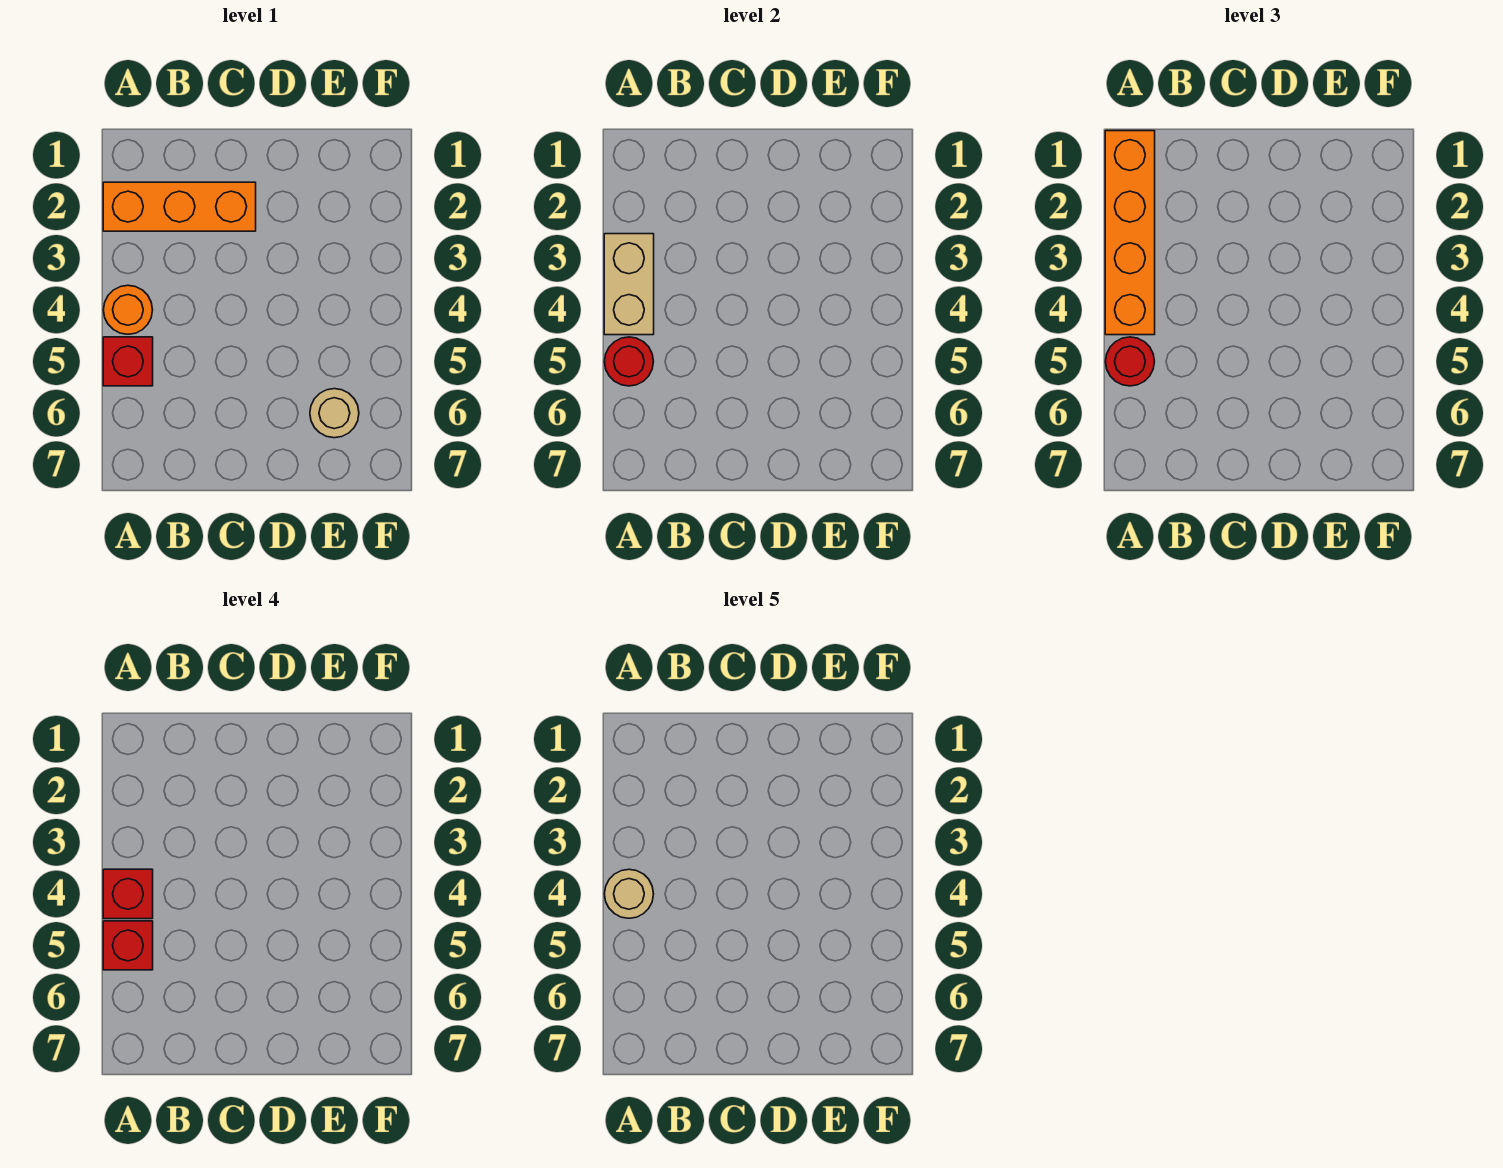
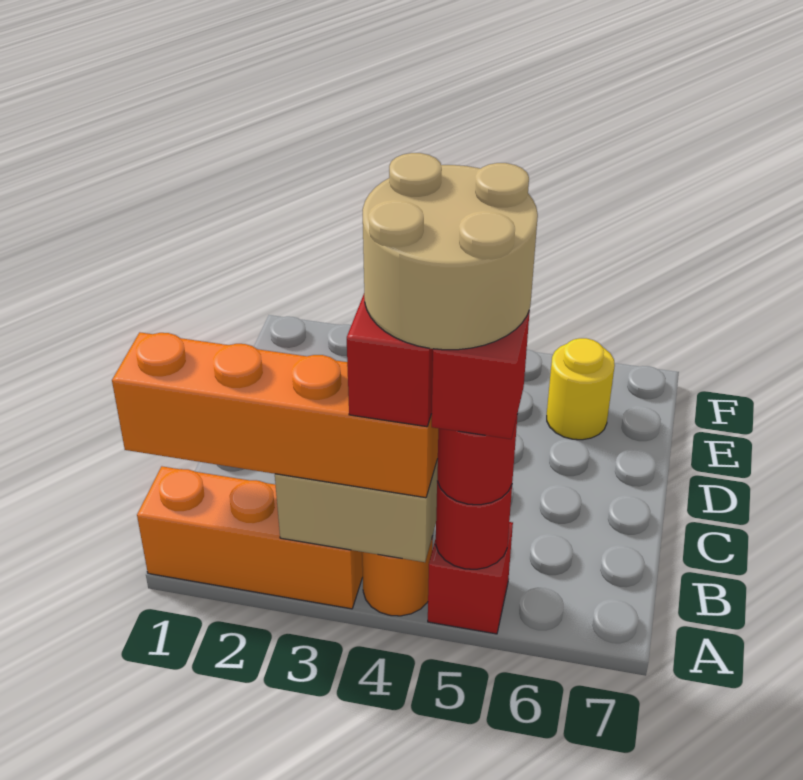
orange brick A2:C2 level 1 -> orange brick A1:A3 level 1
tan round brick A4 level 5 -> tan round brick A4:B5 level 5
tan round brick E6 level 1 -> yellow round brick E6 level 1

